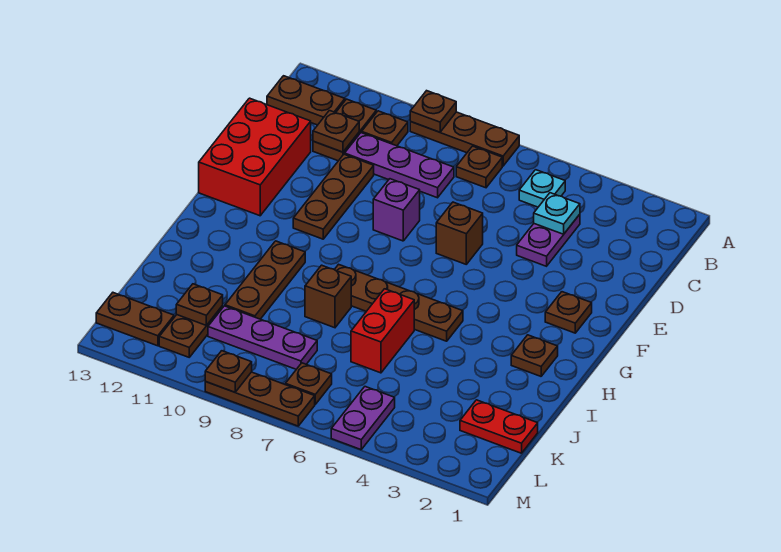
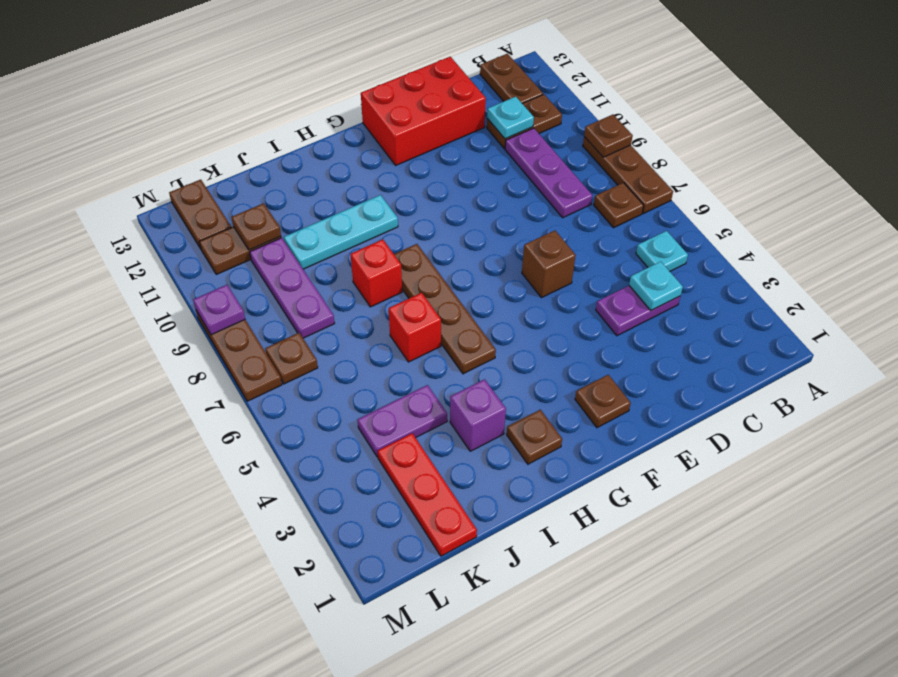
brown plate B10 level 1 -> none
brown plate C11 level 2 -> cyan plate C11 level 2
brown plate D10:F10 level 1 -> none
purple brick E8 level 1 -> purple brick I3 level 1
brown plate H10:J10 level 1 -> cyan plate H10:J10 level 1
red brick I6:J6 level 1 -> red brick I6 level 1
brown brick I8 level 1 -> red brick I8 level 1
red plate K1:K2 level 1 -> red plate K1:K3 level 1
purple plate L5:M5 level 1 -> purple plate J4:K4 level 1
brown plate M9 level 2 -> purple plate M9 level 2

